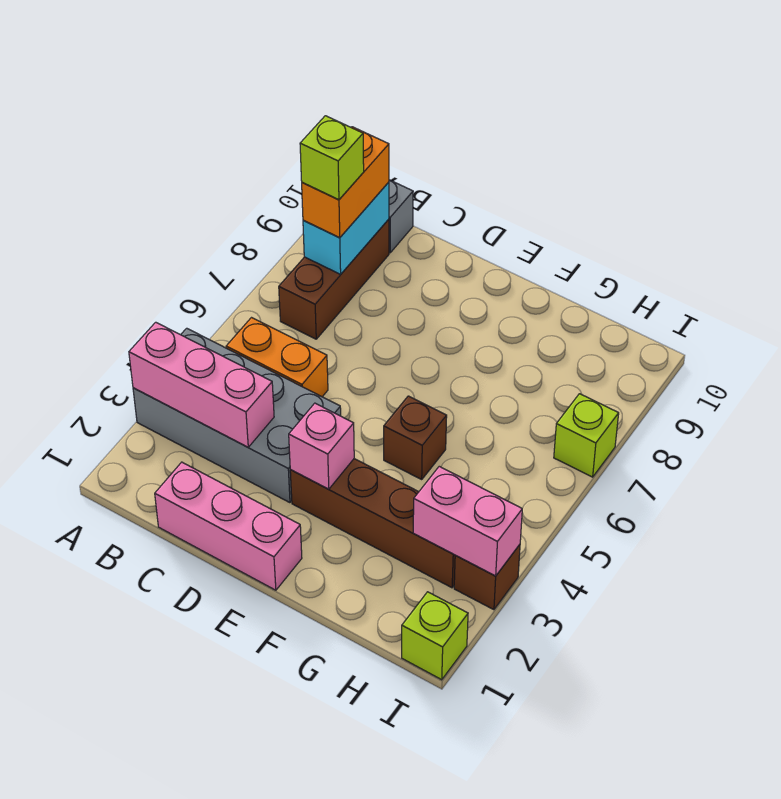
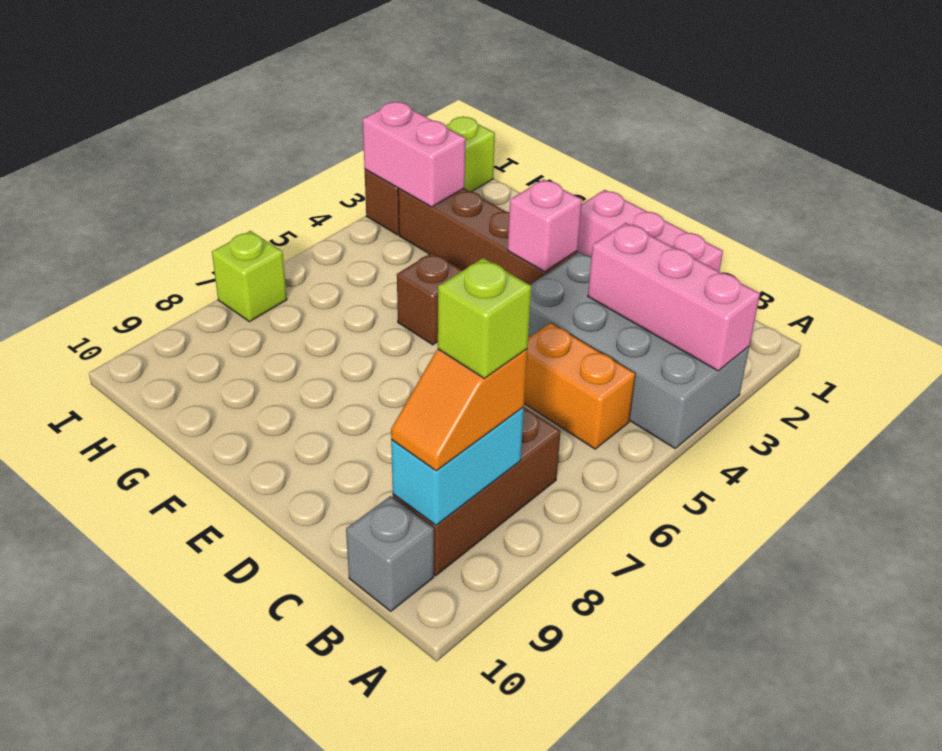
orange brick B8:B9 level 3 -> orange slope B8:B9 level 3 top 8

